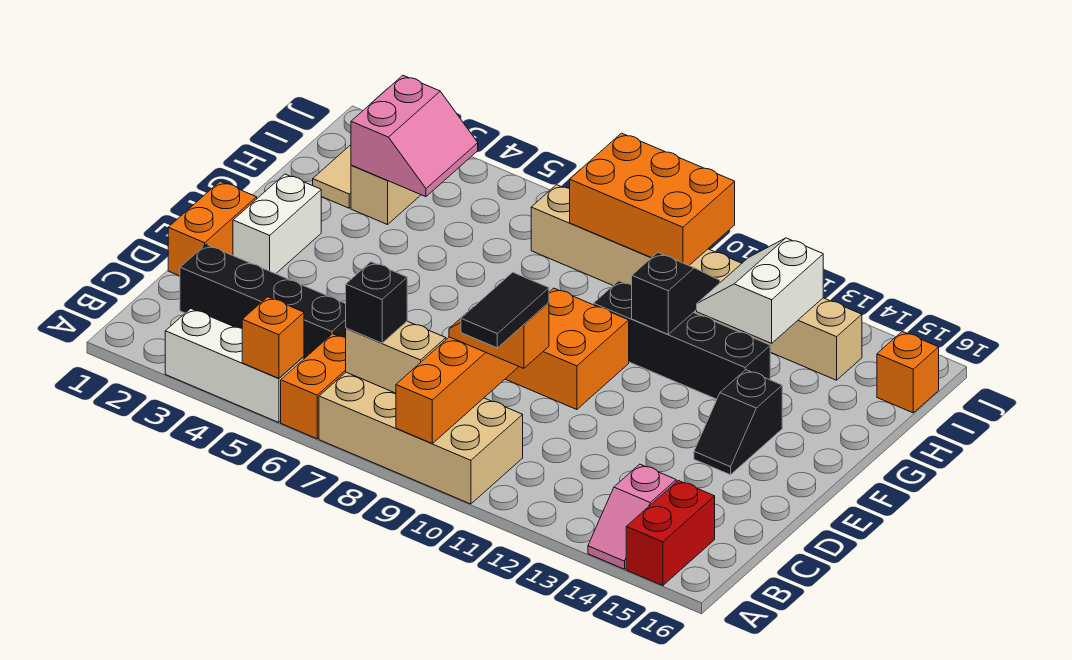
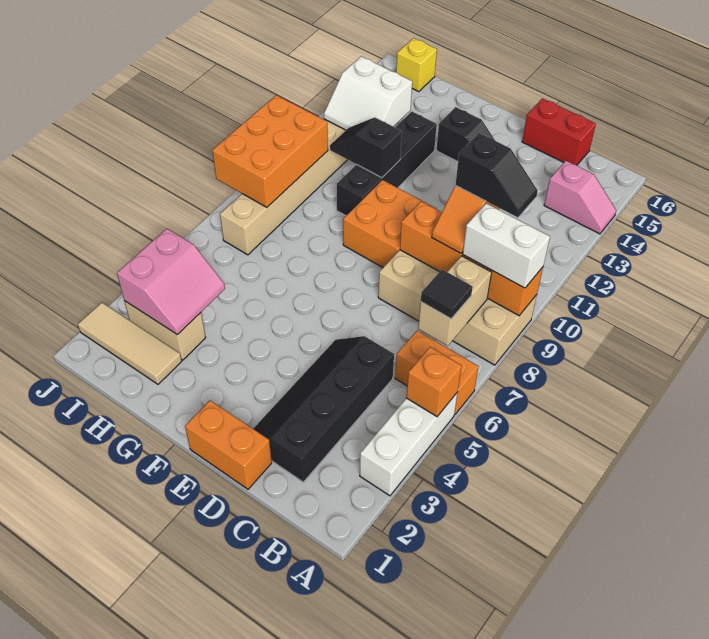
tan brick A7:B10 level 1 -> tan brick A8:D9 level 1
red brick A15:B15 level 1 -> red brick C16:D16 level 1
black brick B7 level 3 -> black tile B7 level 3
black tile B10:C10 level 4 -> black slope B10:C10 level 4 top C
white brick E2:F2 level 1 -> white brick A9:B9 level 3
pink slope H3:I4 level 2 top 3 -> pink slope H3:I4 level 2 top I
orange brick I16 level 1 -> yellow brick I16 level 1

